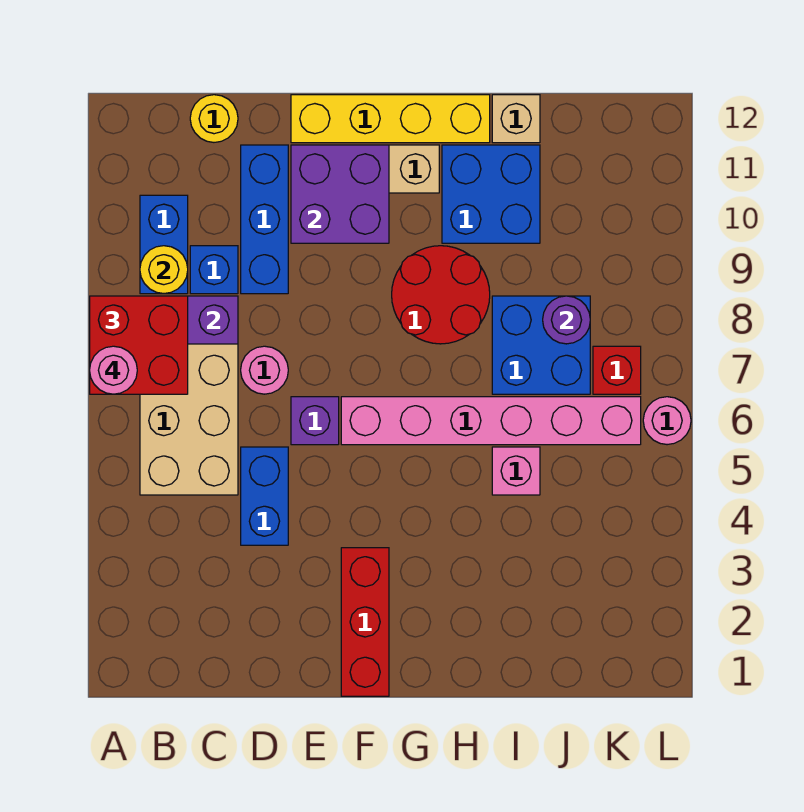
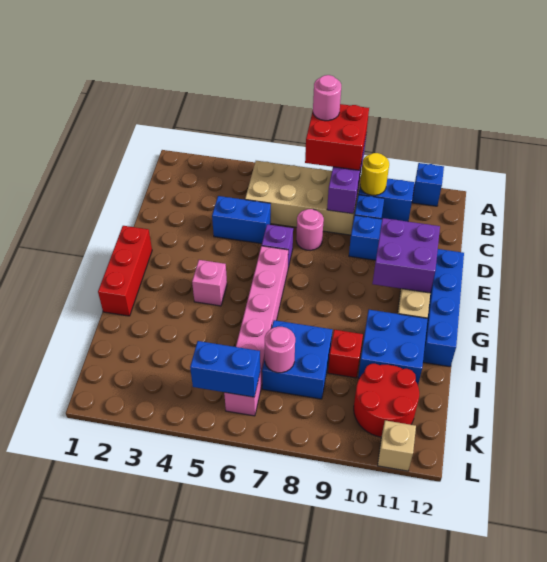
none -> blue brick A11 level 1
yellow round brick C12 level 1 -> none
yellow brick E12:H12 level 1 -> blue brick E12:H12 level 1
red brick F1:F3 level 1 -> red brick F1:H1 level 1
red round brick G8:H9 level 1 -> red round brick J10:K11 level 1
pink brick I5 level 1 -> pink brick G4 level 1
tan brick I12 level 1 -> tan brick L11 level 1
purple round brick J8 level 2 -> none
none -> blue brick K5:K6 level 2
red brick K7 level 1 -> red brick I9 level 1
pink round brick L6 level 1 -> pink round brick J7 level 2

